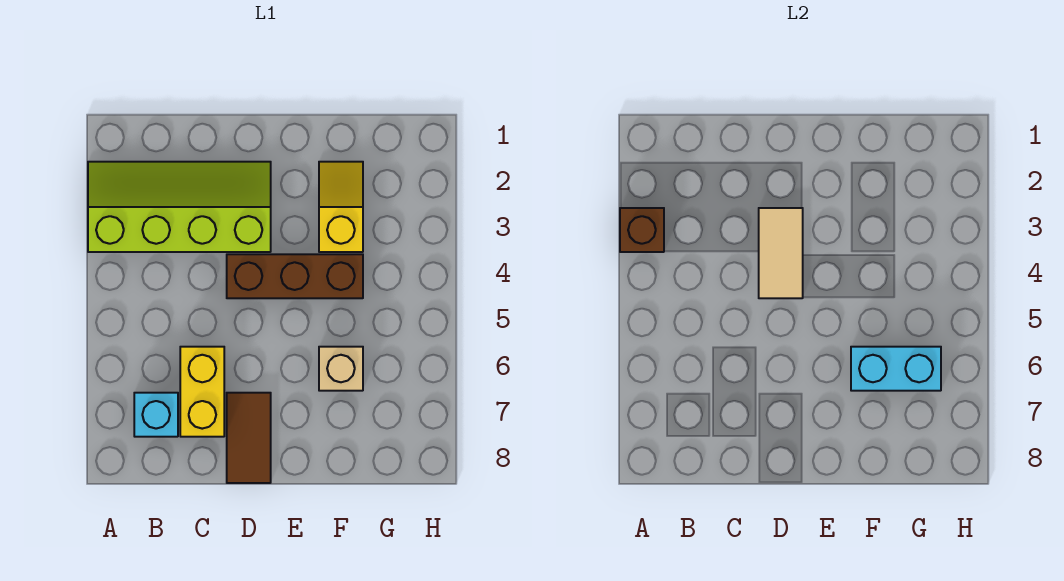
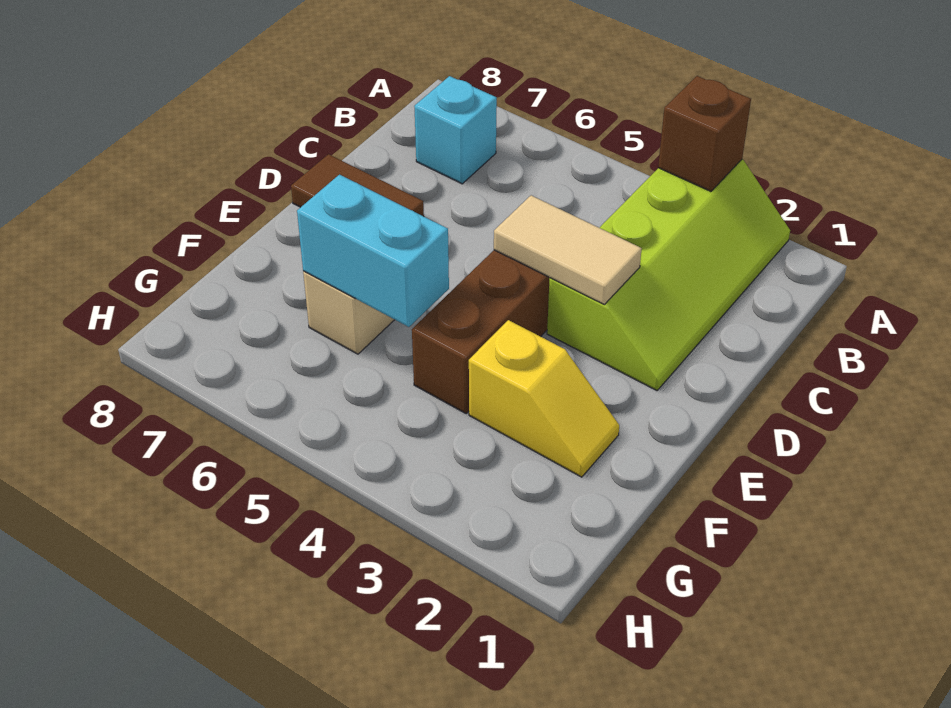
yellow brick C6:C7 level 1 -> none
cyan brick F6:G6 level 2 -> cyan brick F5:F6 level 2

